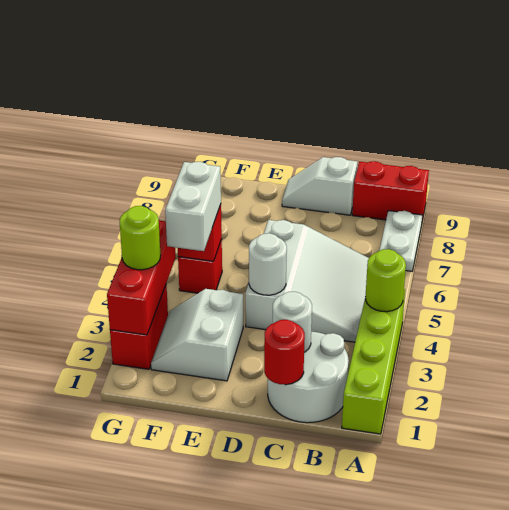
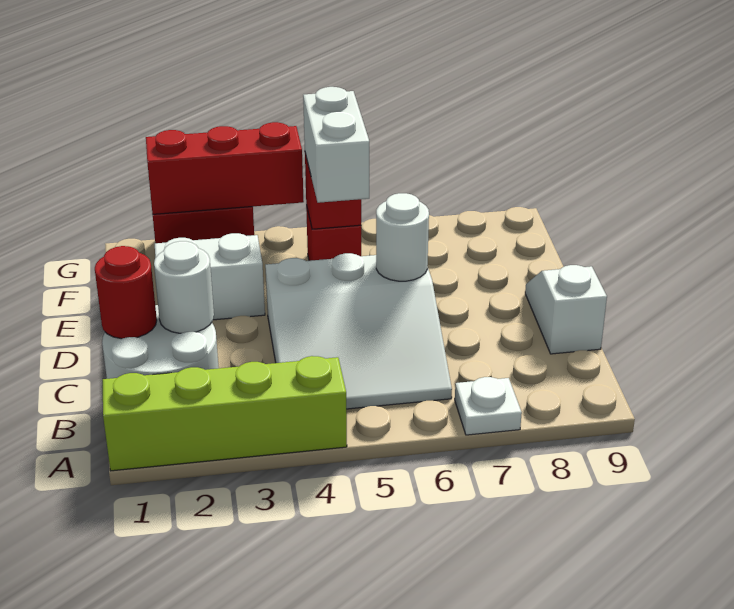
lime round brick A4 level 2 -> none
white plate A7:A8 level 1 -> white plate A7 level 1
red brick A9:B9 level 1 -> none
white round brick D4 level 2 -> white round brick D6 level 2
white brick F4:F5 level 3 -> white brick E5:F5 level 3
lime round brick G3 level 3 -> none

